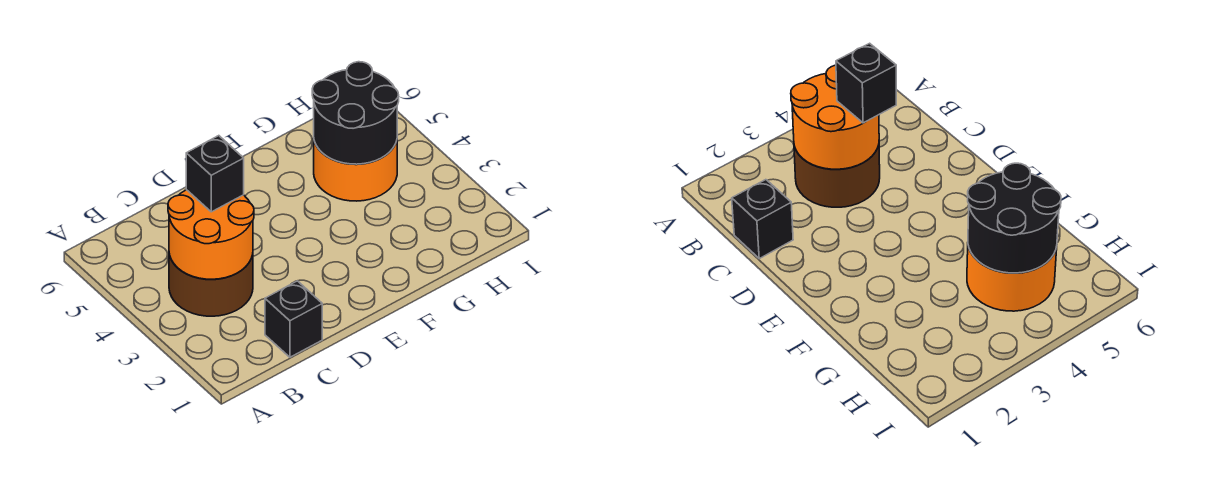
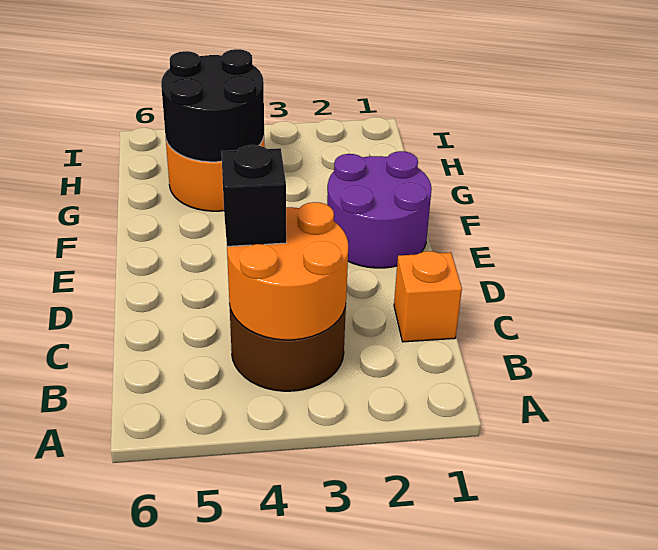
black brick C1 level 1 -> orange brick C1 level 1
none -> purple round brick E1:F2 level 1

